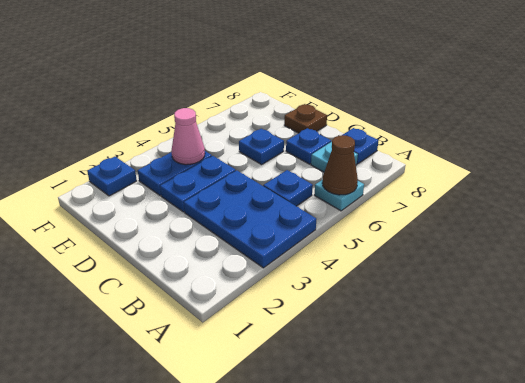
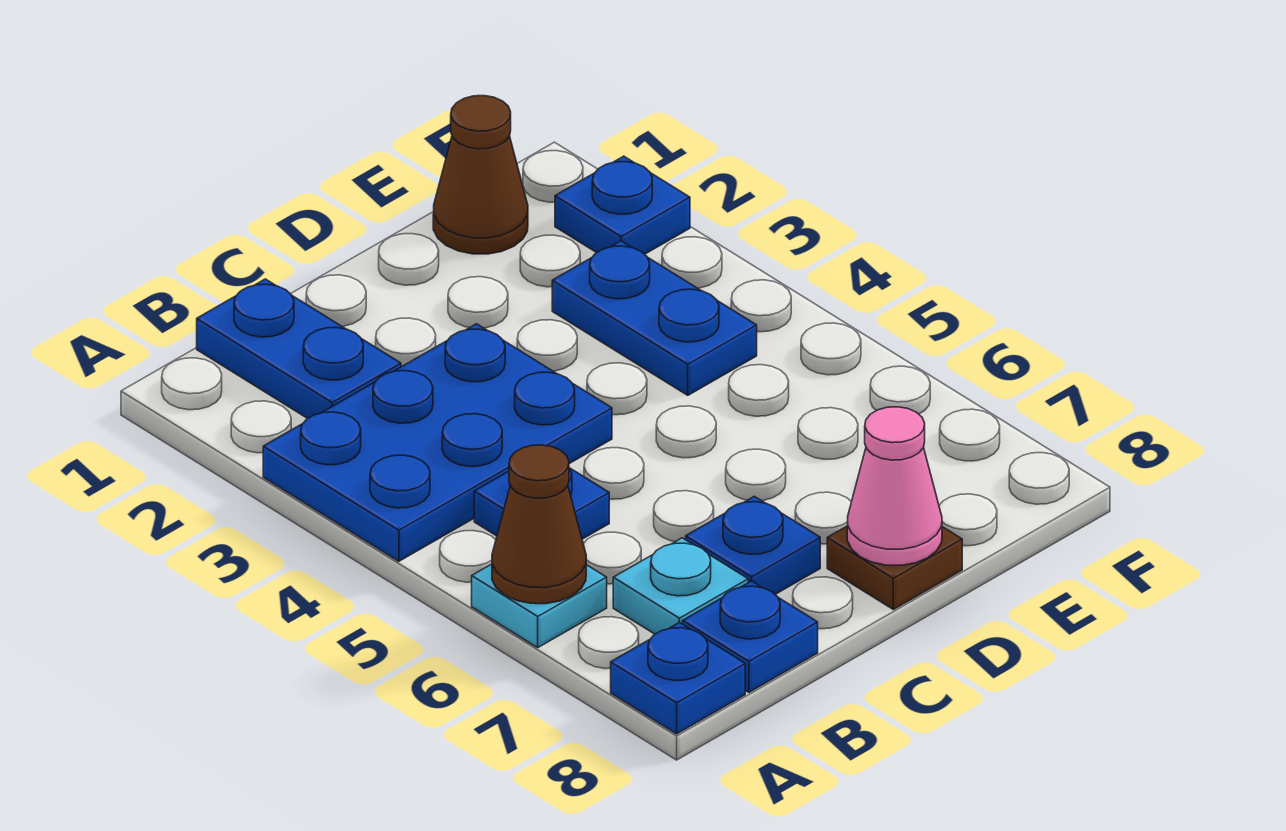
blue plate D3:D4 level 1 -> blue plate B1:B2 level 1
blue plate D6 level 1 -> blue plate A8 level 1
none -> brown cone E1 level 1
pink cone E4 level 2 -> pink cone D8 level 2

